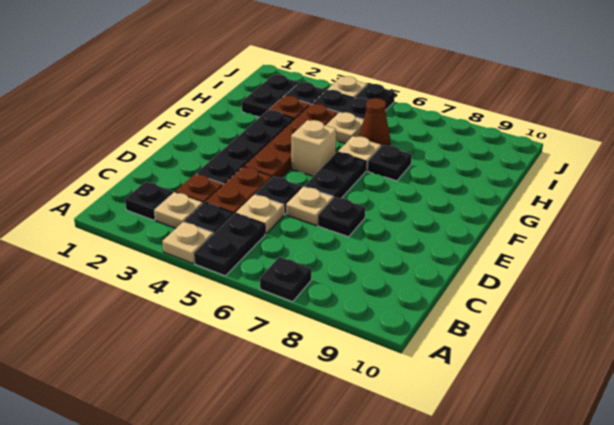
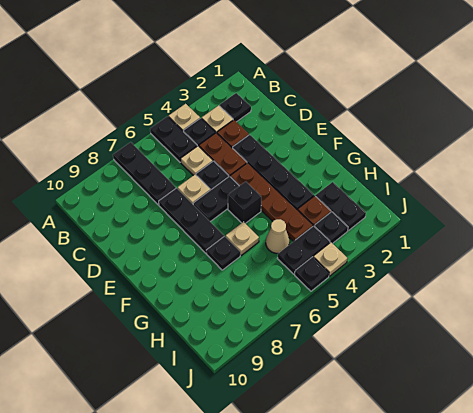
black plate A7 level 1 -> black plate A7:C7 level 1
black plate D7 level 1 -> black plate D7:F7 level 1
black plate E6:F6 level 1 -> black plate E5:E6 level 1
tan brick F5 level 1 -> black brick F5 level 1
tan plate H5 level 1 -> tan cone H5 level 1
brown cone H6 level 1 -> none

